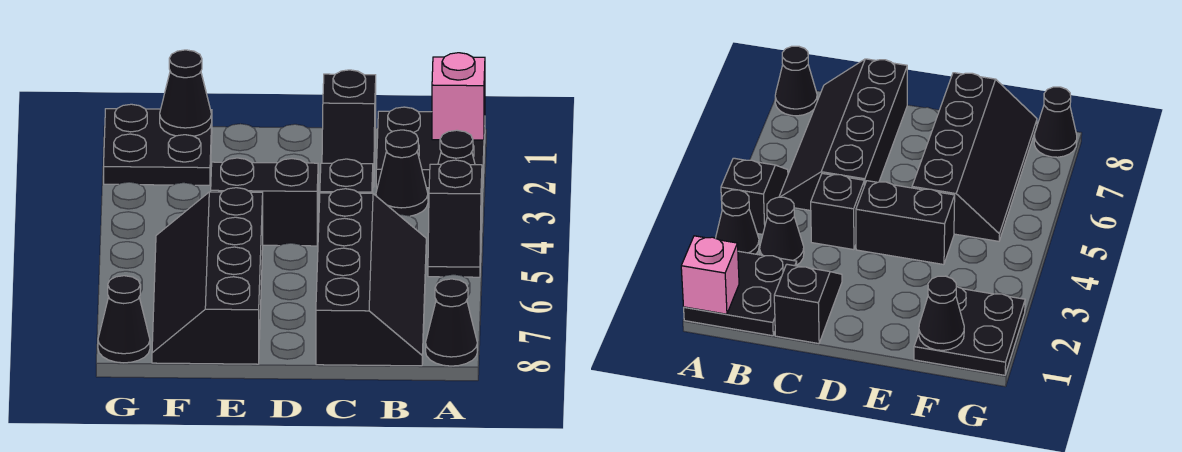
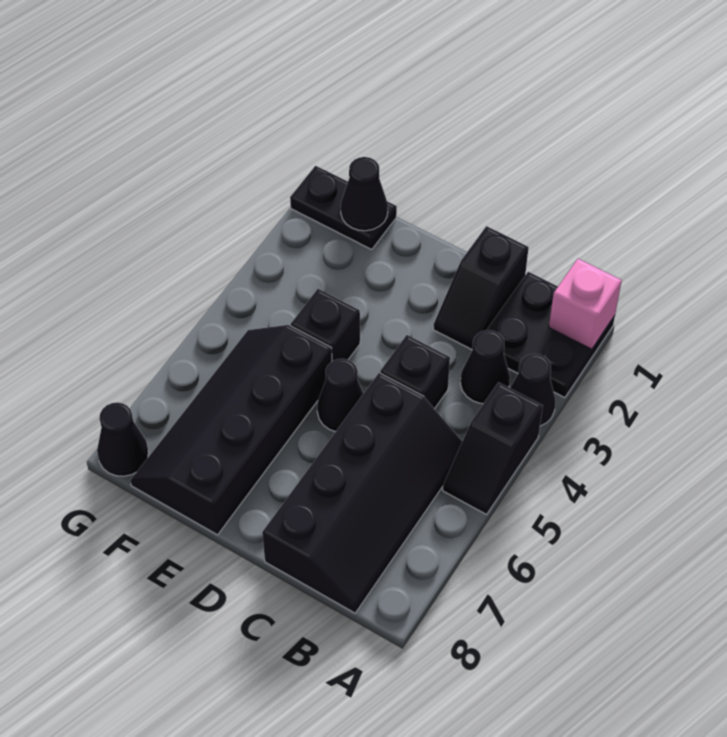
black cone A8 level 1 -> black cone D5 level 1
black brick D4:E4 level 1 -> black brick E4 level 1
black plate F1:G2 level 1 -> black plate F1:G1 level 1

